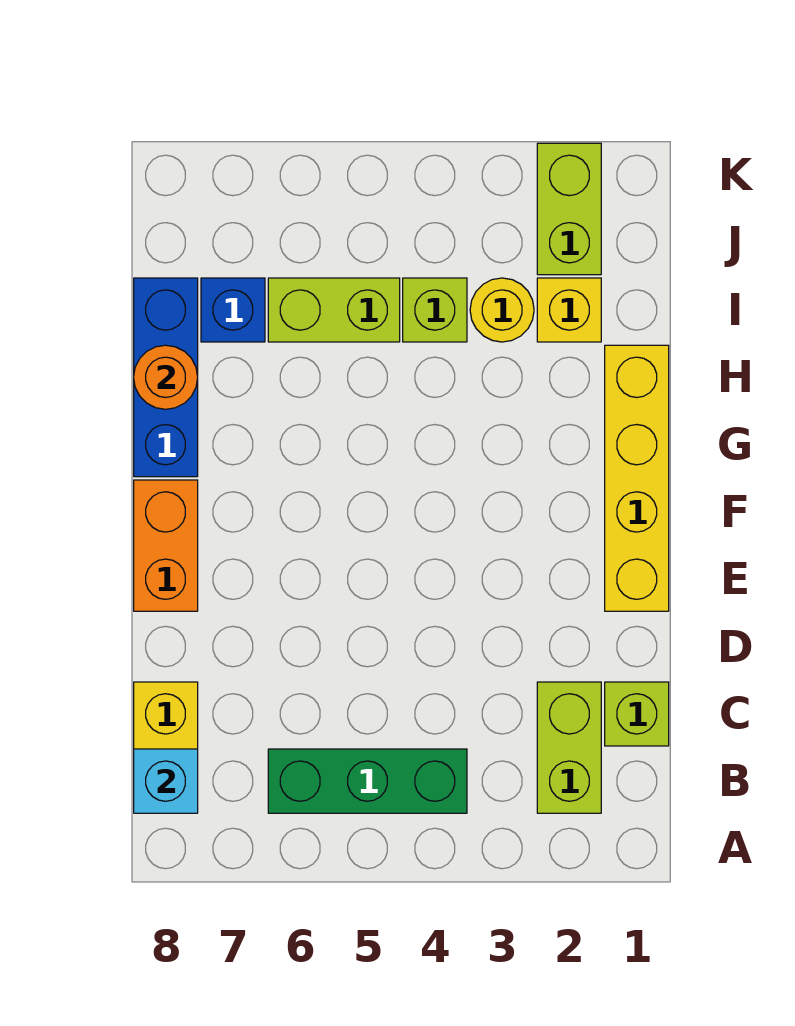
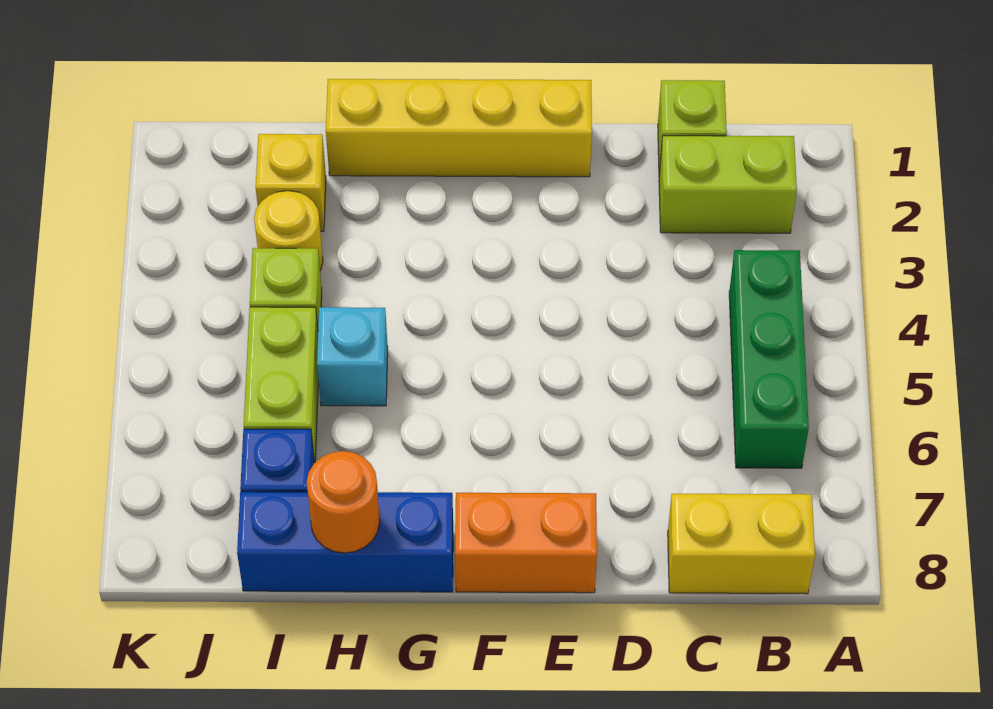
cyan brick B8 level 2 -> cyan brick H5 level 1
lime brick J2:K2 level 1 -> none

